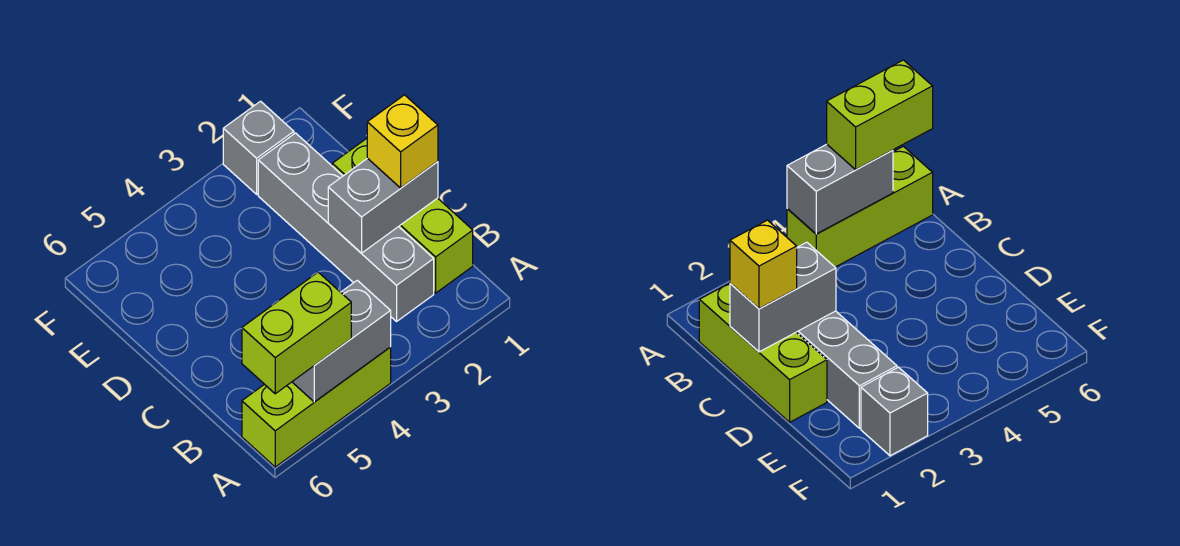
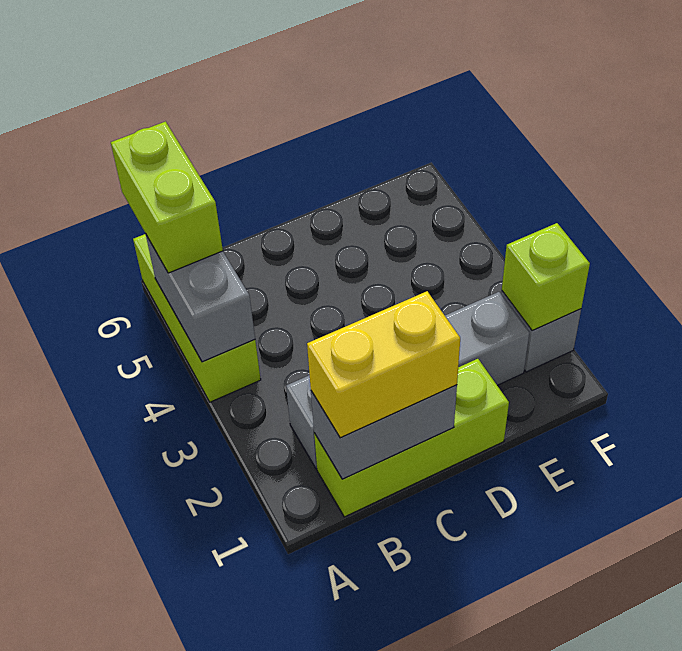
grey brick C1:C2 level 2 -> grey brick B1:C1 level 2
yellow brick C1 level 3 -> yellow brick B1:C1 level 3
none -> lime brick F2 level 2

